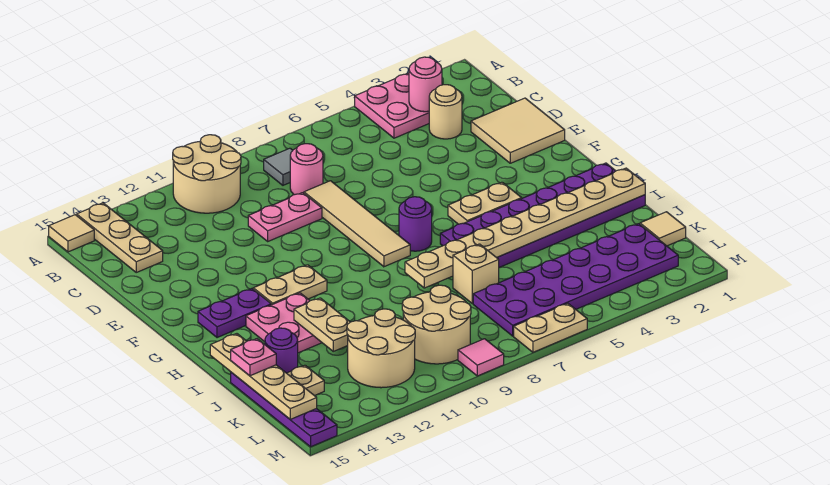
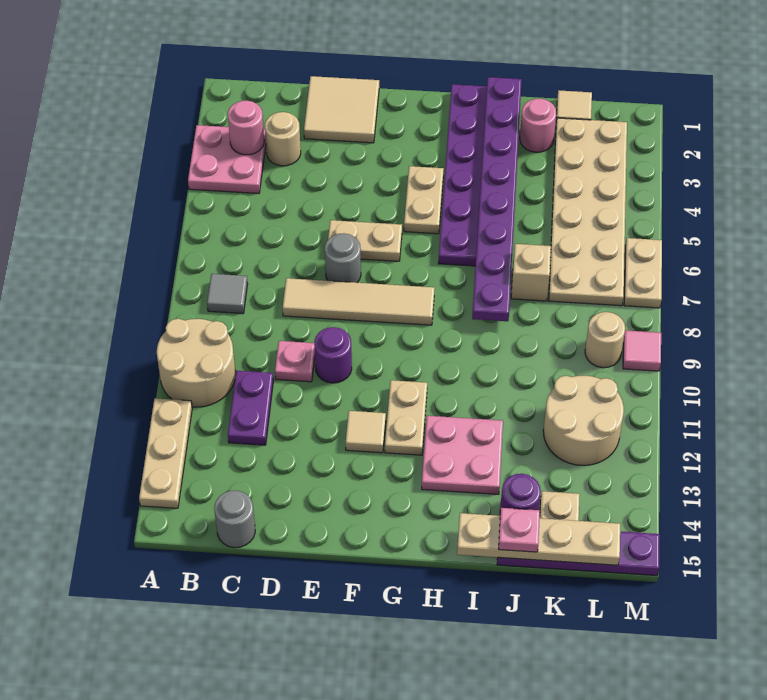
tan plate A14:C14 level 1 -> tan plate A12:A14 level 1
tan tile A15 level 1 -> tan tile F12 level 1
pink round brick C8 level 1 -> pink round brick J2 level 1
none -> grey round brick C15 level 1
pink plate D9:D10 level 1 -> pink plate D10 level 1
none -> grey round brick E7 level 1
purple round brick G7 level 1 -> purple round brick E10 level 1
purple plate G13:G14 level 1 -> purple plate C11:C12 level 1
tan plate I1:I8 level 2 -> purple plate I1:I8 level 2
tan plate I12:J12 level 2 -> tan plate E6:F6 level 1
purple plate K2:L7 level 1 -> tan plate K2:L7 level 1
tan round brick K9:L10 level 1 -> tan round brick L9 level 1

